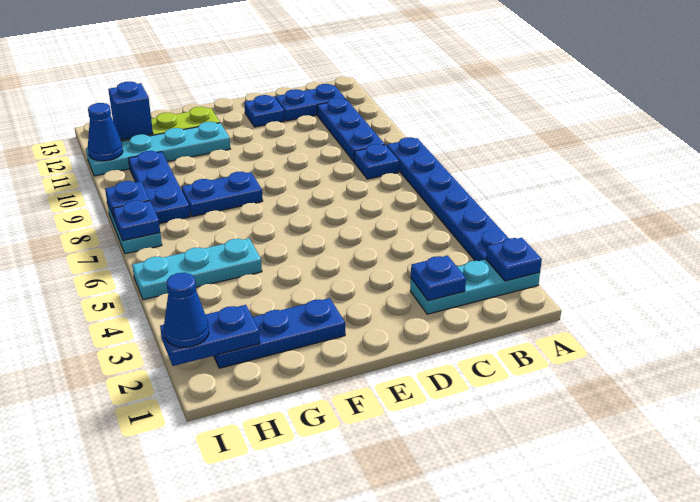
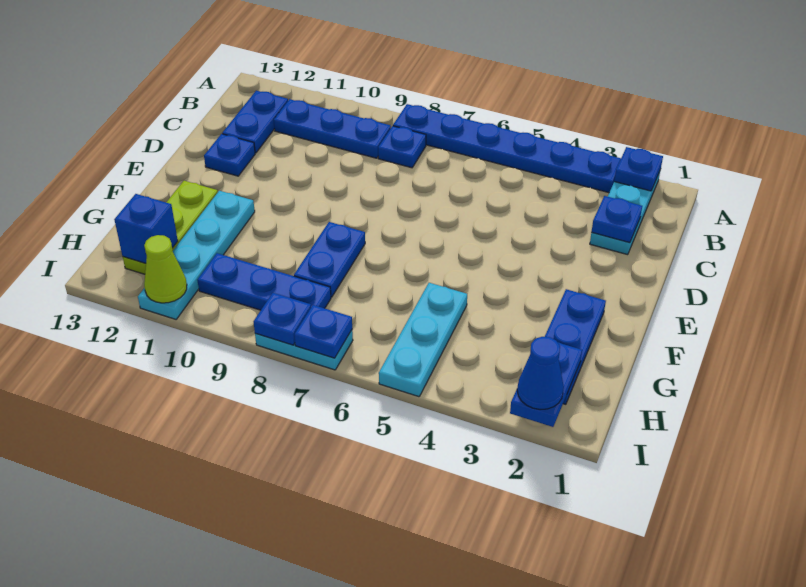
blue cone I11 level 2 -> lime cone I11 level 2

